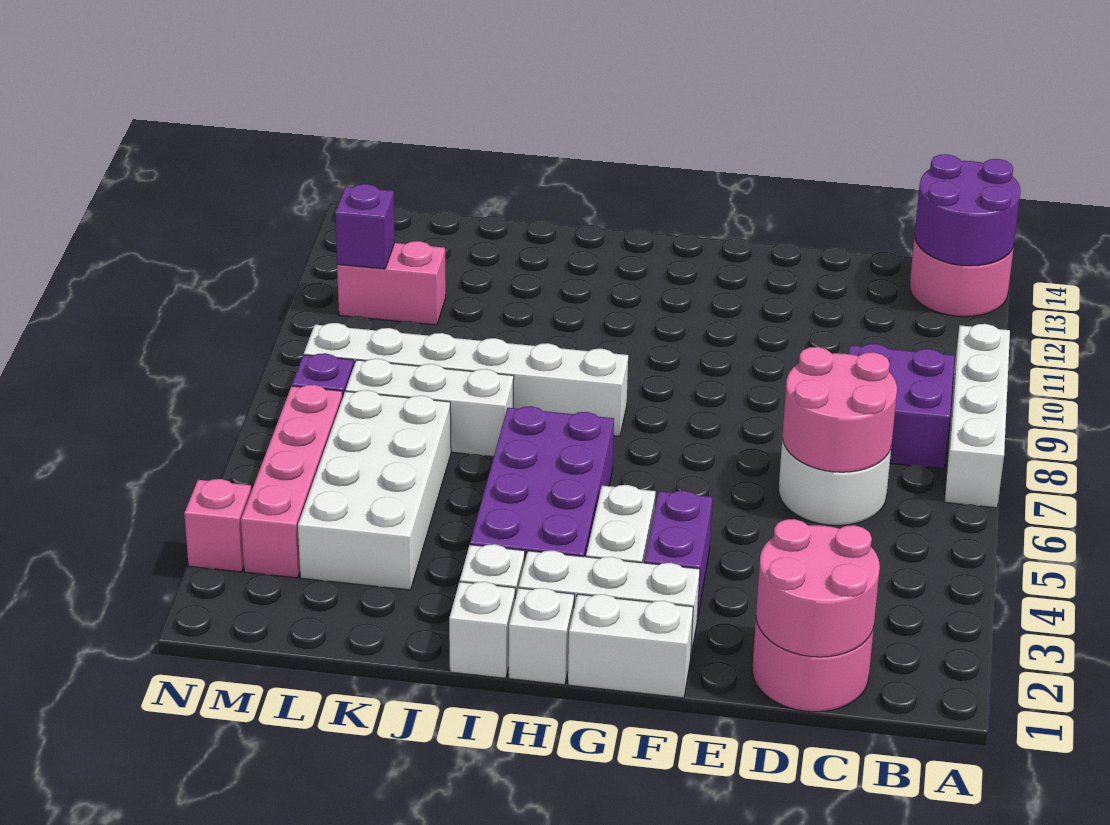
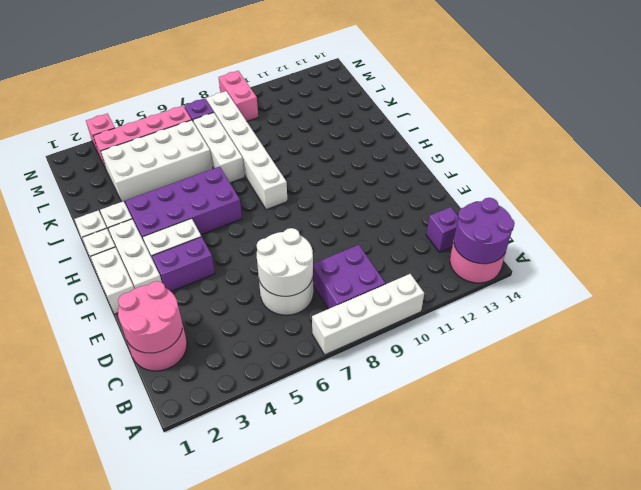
pink round brick C6:D7 level 2 -> white round brick C6:D7 level 2
pink brick L11:M11 level 1 -> pink brick M9:N9 level 1
purple brick M11 level 2 -> purple brick C13 level 1

